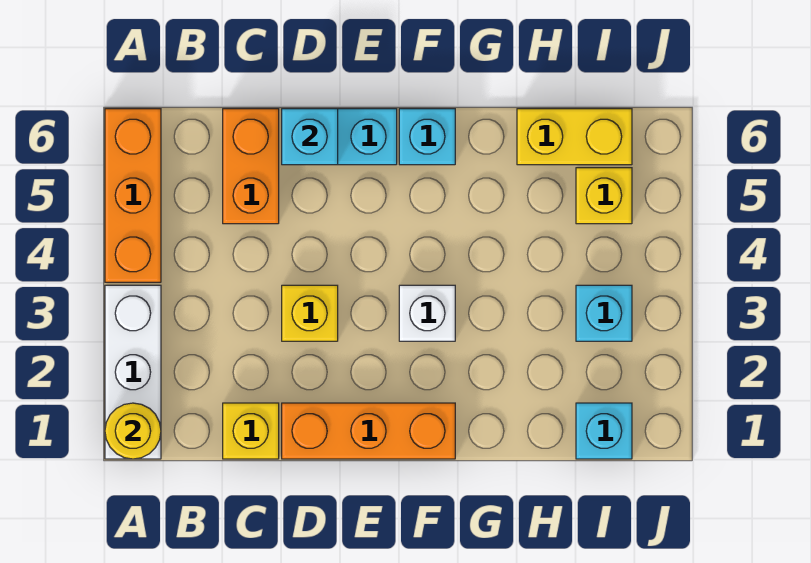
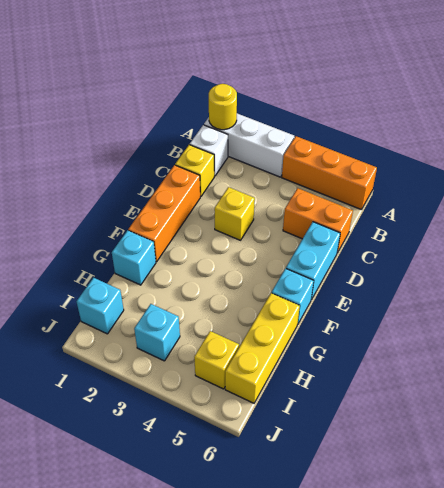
cyan brick D6 level 2 -> cyan brick G1 level 1
white brick F3 level 1 -> white brick B1 level 1
yellow brick H6:I6 level 1 -> yellow brick G6:I6 level 1

